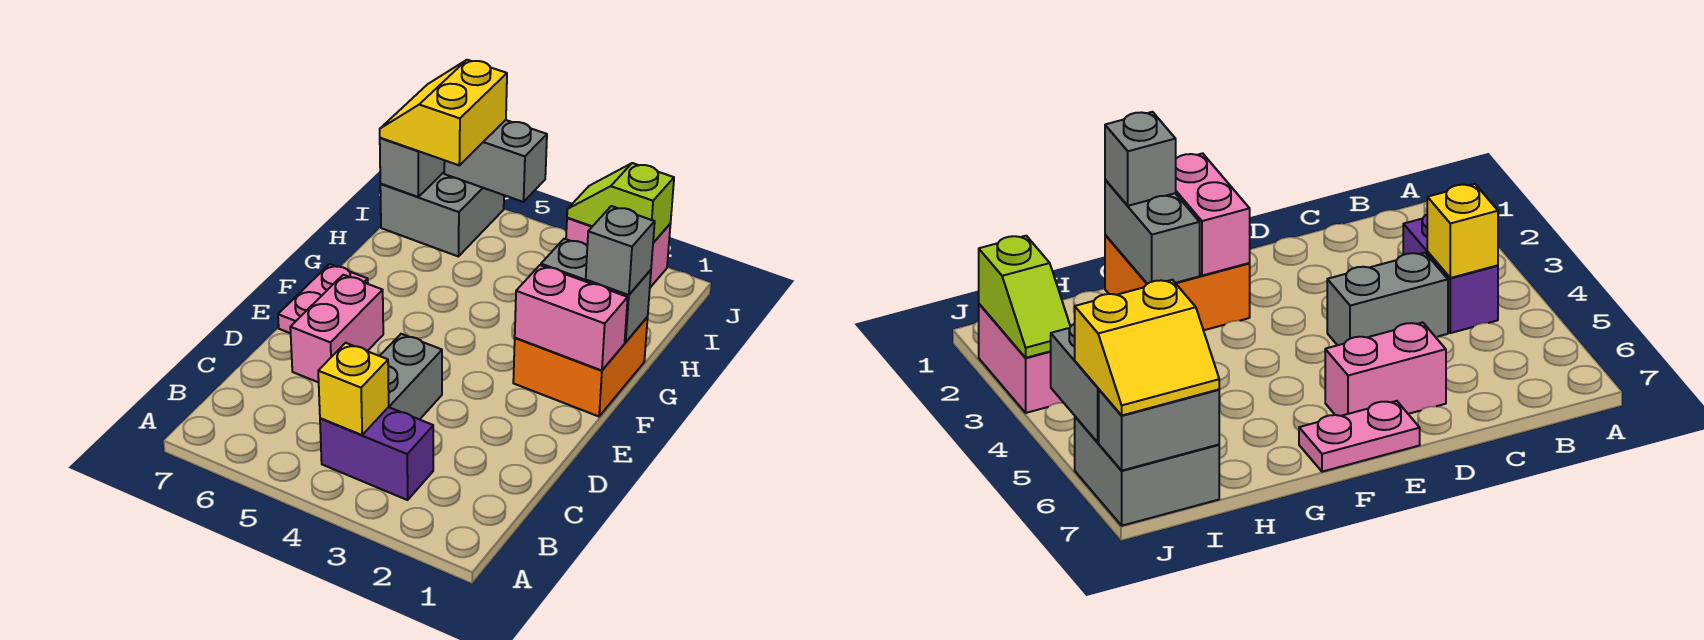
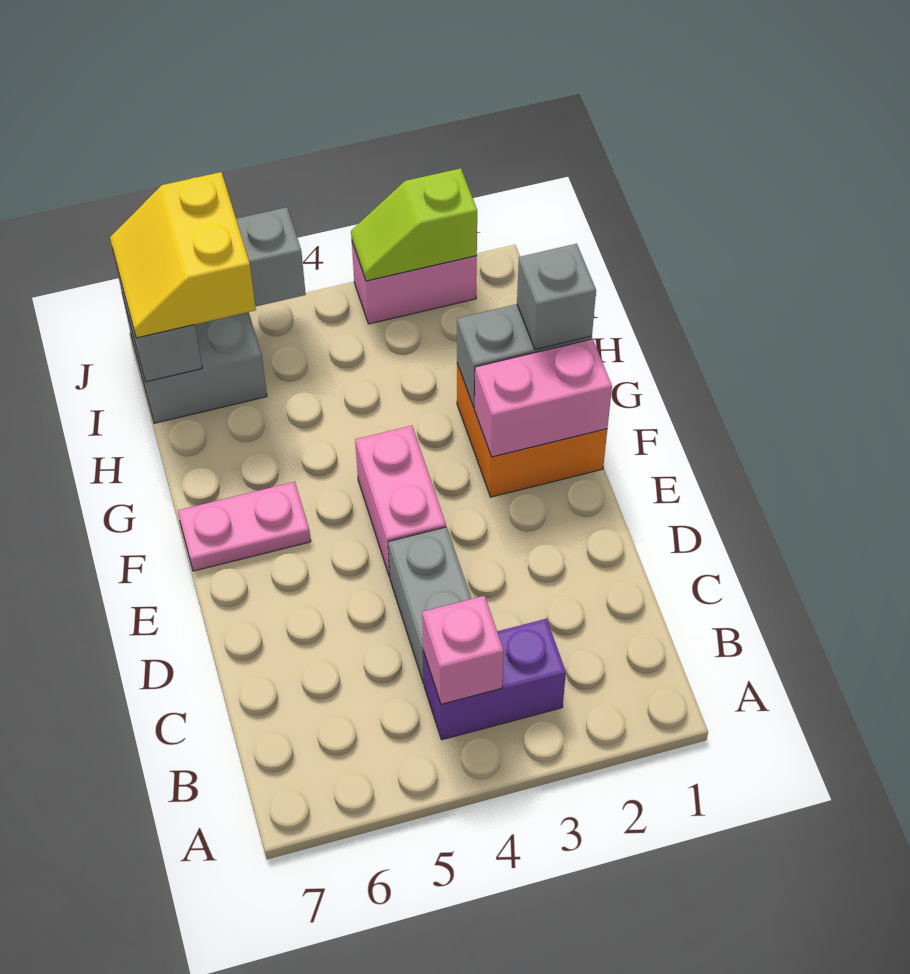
yellow brick B4 level 2 -> pink brick B4 level 2
pink brick D6:E6 level 1 -> pink brick E4:F4 level 1
pink plate E7:F7 level 1 -> pink plate F6:F7 level 1

